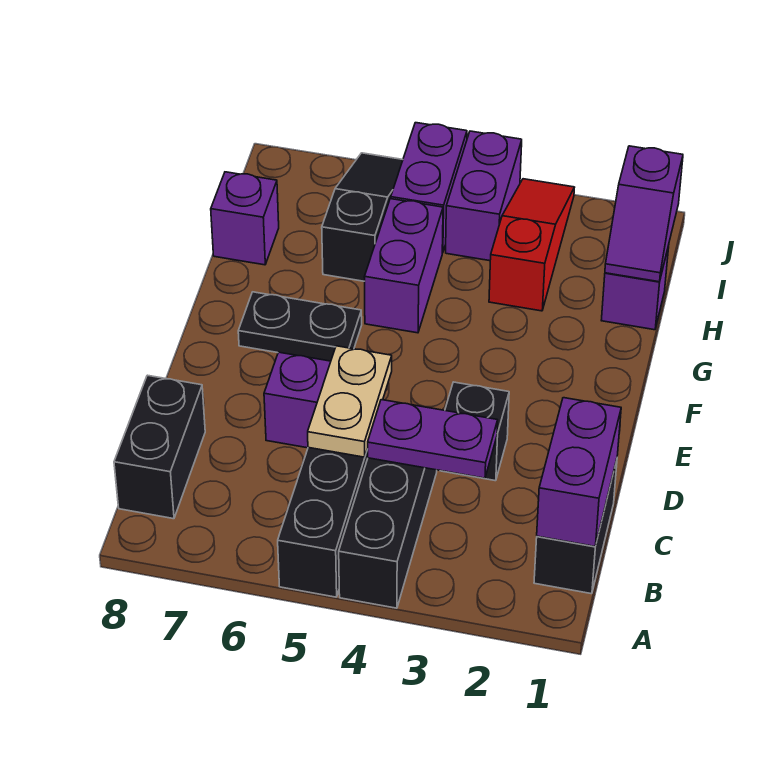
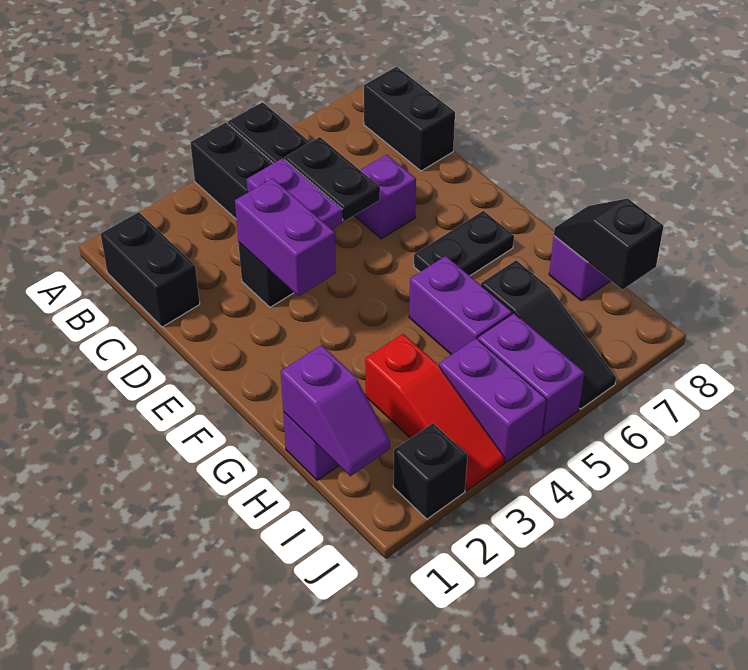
purple brick B1:C1 level 2 -> purple brick D3:E3 level 2
purple plate C3:C4 level 2 -> purple plate C4:D4 level 2
tan plate C5:D5 level 2 -> black plate C5:D5 level 2
purple slope H1:I1 level 2 top I -> purple slope H1:I1 level 2 top H
none -> black slope H8:I8 level 2 top I
none -> black brick J2 level 1

